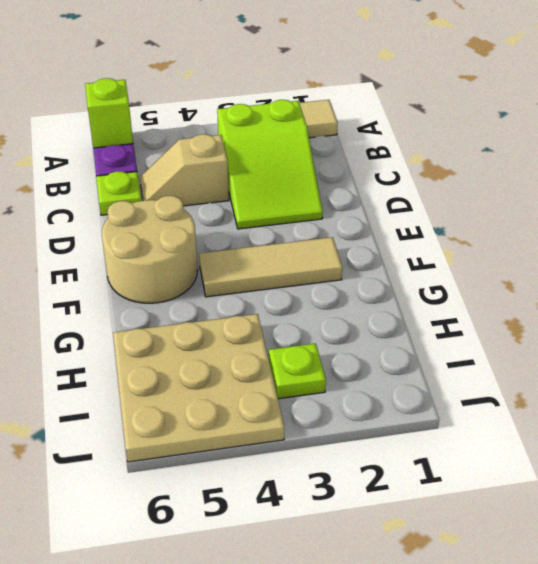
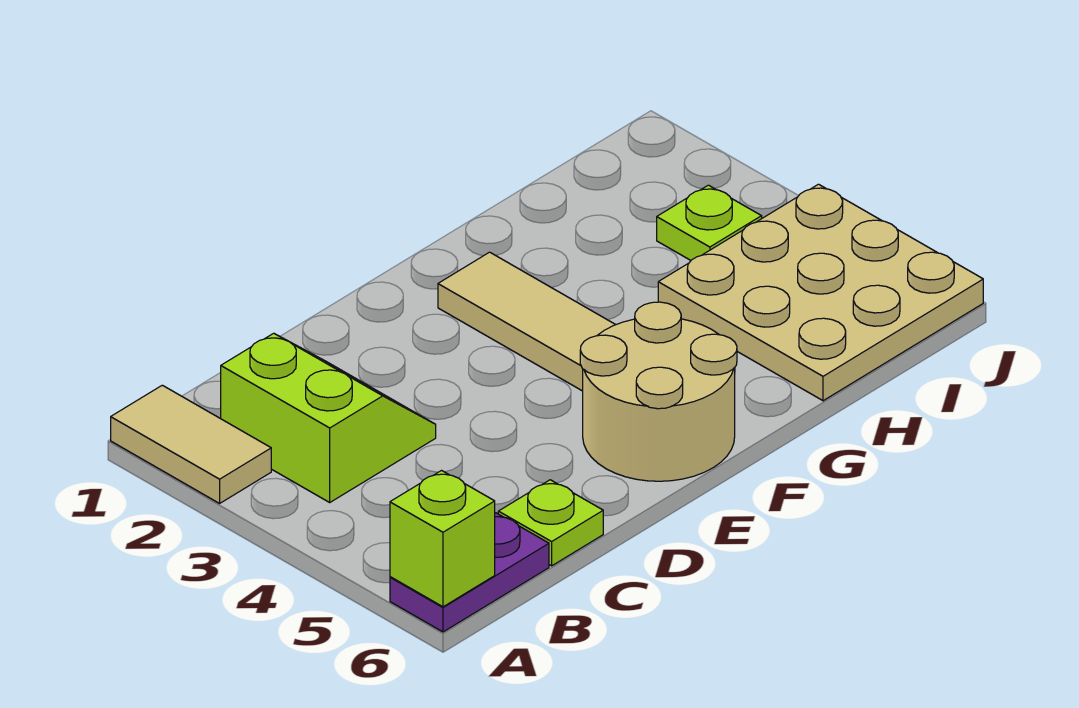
lime slope B2:D3 level 1 top B -> lime slope B2:C3 level 1 top B
tan slope C4:C5 level 1 top 4 -> none

